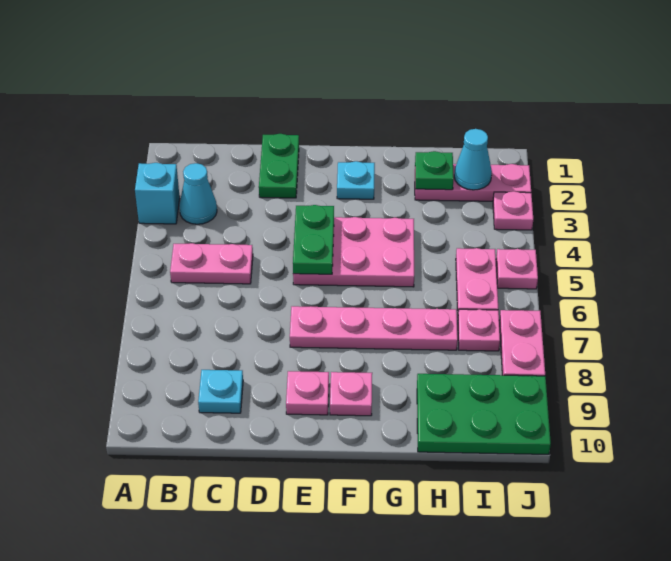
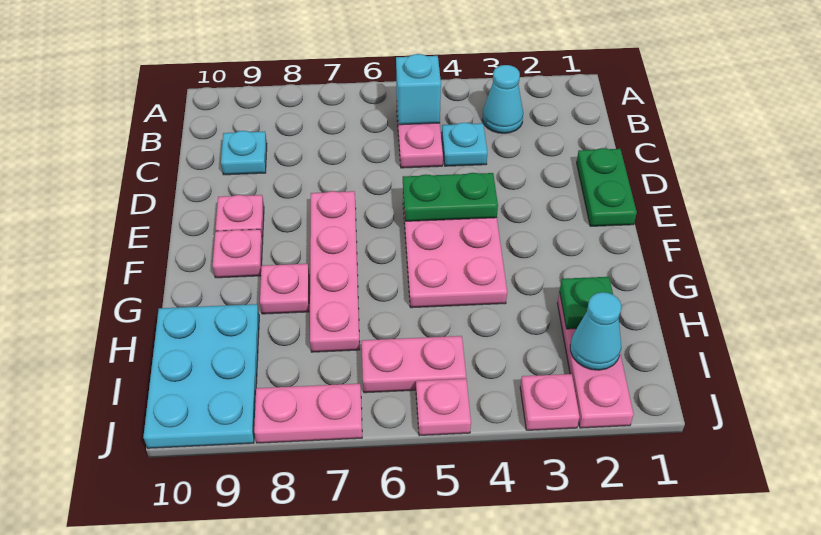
cyan brick A3 level 1 -> cyan brick B5 level 2
green plate D1:D2 level 1 -> green plate D1:E1 level 1
cyan plate F2 level 1 -> cyan plate C4 level 1
green plate H9:J10 level 1 -> cyan plate H9:J10 level 1
pink plate I7 level 1 -> pink plate G8 level 1

